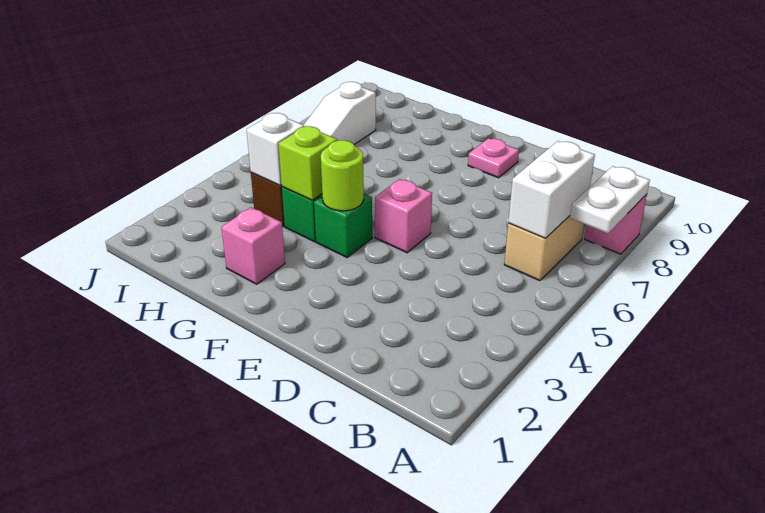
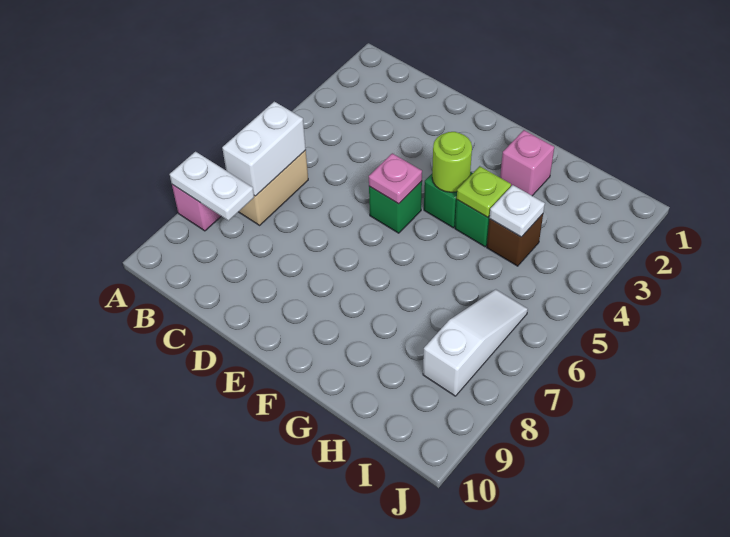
white plate A7:A8 level 2 -> white plate A8:B8 level 2
pink brick E5 level 1 -> green brick E5 level 1
pink plate E9 level 1 -> pink plate E5 level 2
lime brick G4 level 2 -> lime plate G4 level 2
white brick H4 level 2 -> white plate H4 level 2

